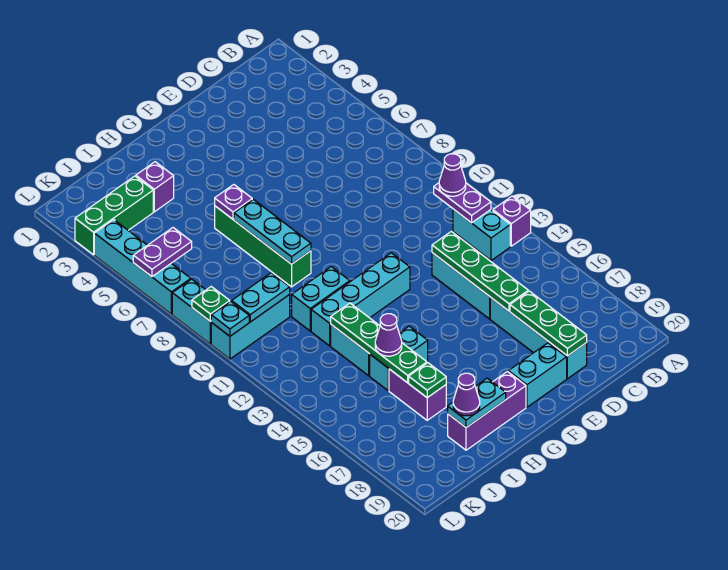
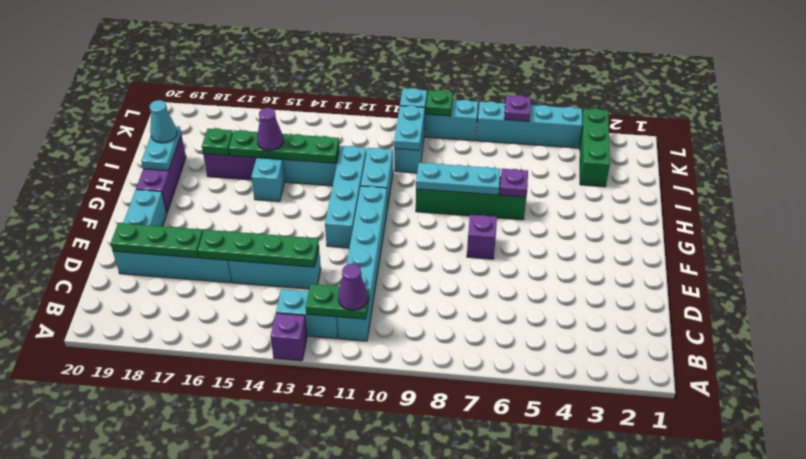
none -> cyan brick B11:G11 level 1
purple plate B11:B12 level 2 -> green plate B11:B12 level 2
purple brick I3 level 1 -> purple brick F7 level 1
purple cone I19 level 3 -> cyan cone I19 level 3
purple plate K6:L6 level 2 -> purple plate L6 level 2

